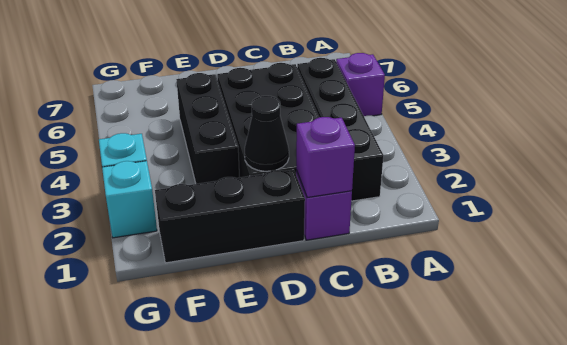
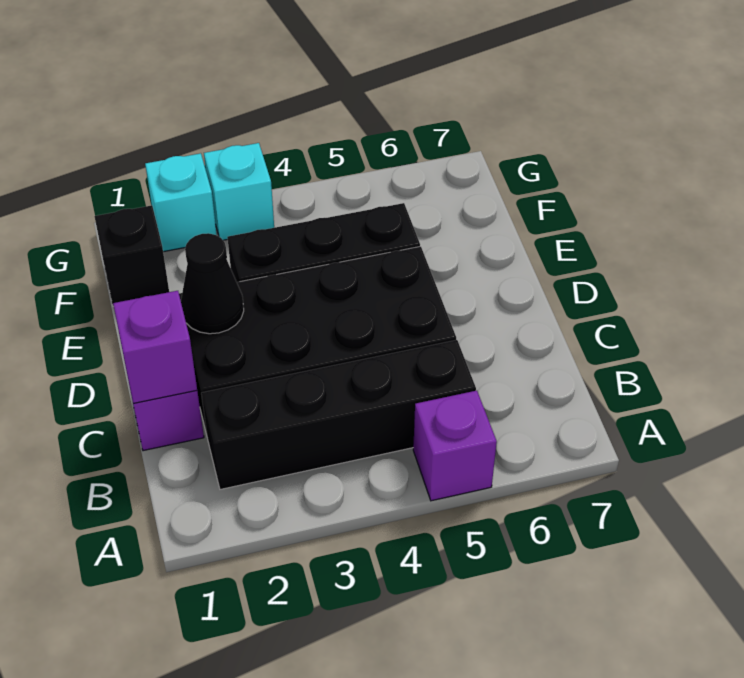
black brick D1:F1 level 1 -> black brick F1 level 1

